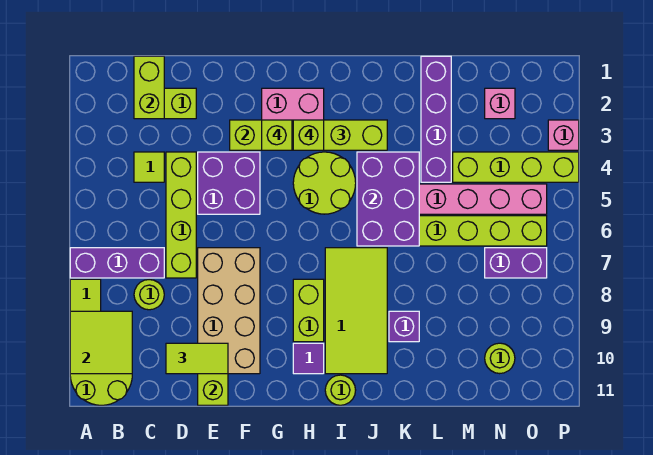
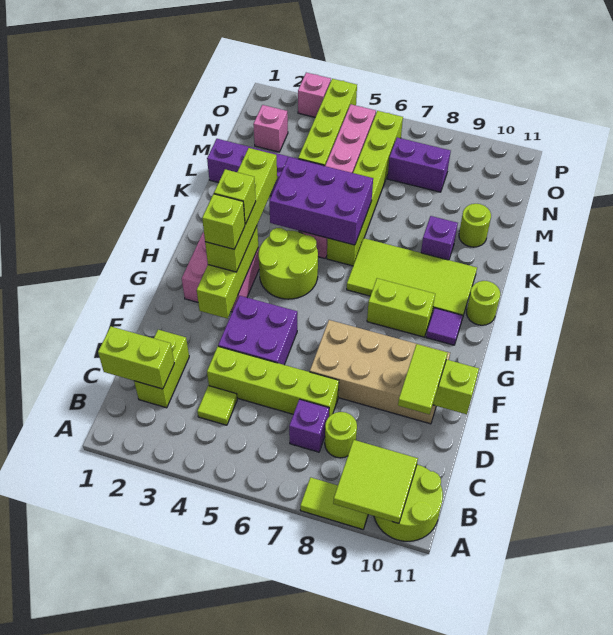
purple brick A7:C7 level 1 -> purple brick C7 level 1
purple brick N7:O7 level 1 -> purple brick N7:N8 level 1
lime round brick N10 level 1 -> lime round brick L10 level 1

